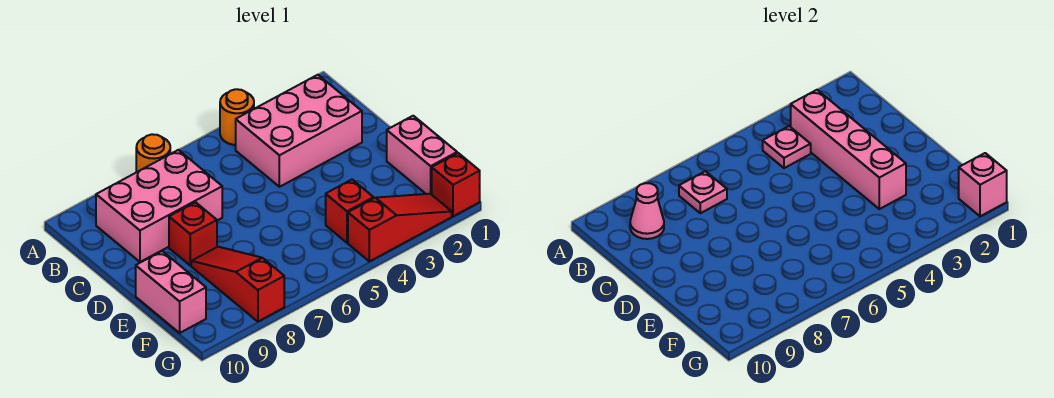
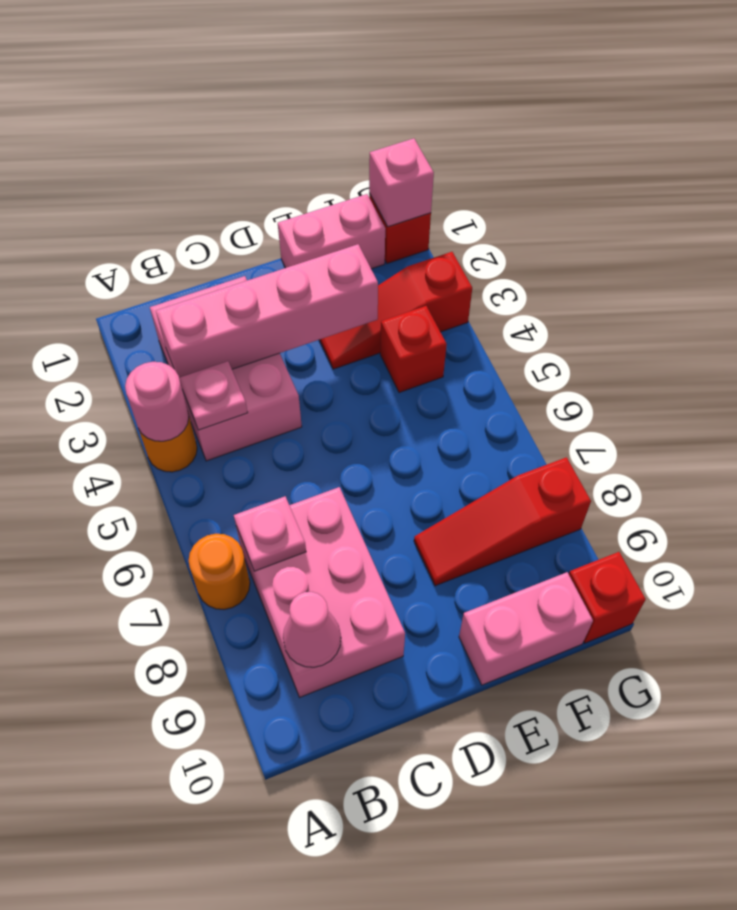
none -> pink round brick A4 level 2
red brick D8 level 1 -> red brick G10 level 1
red slope G2:G4 level 1 top 4 -> red slope E3:G3 level 1 top G

